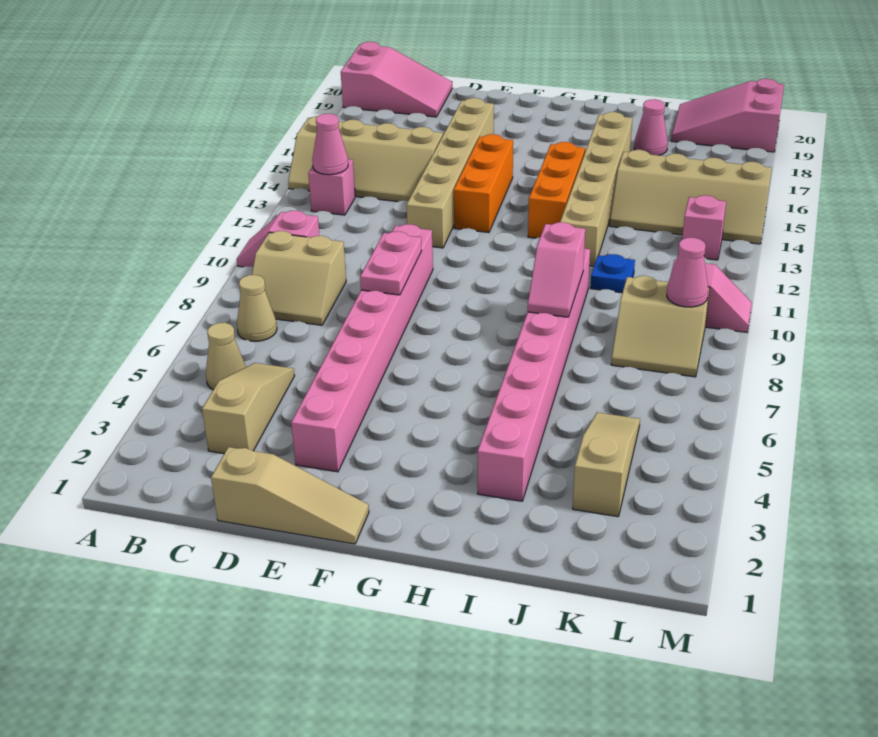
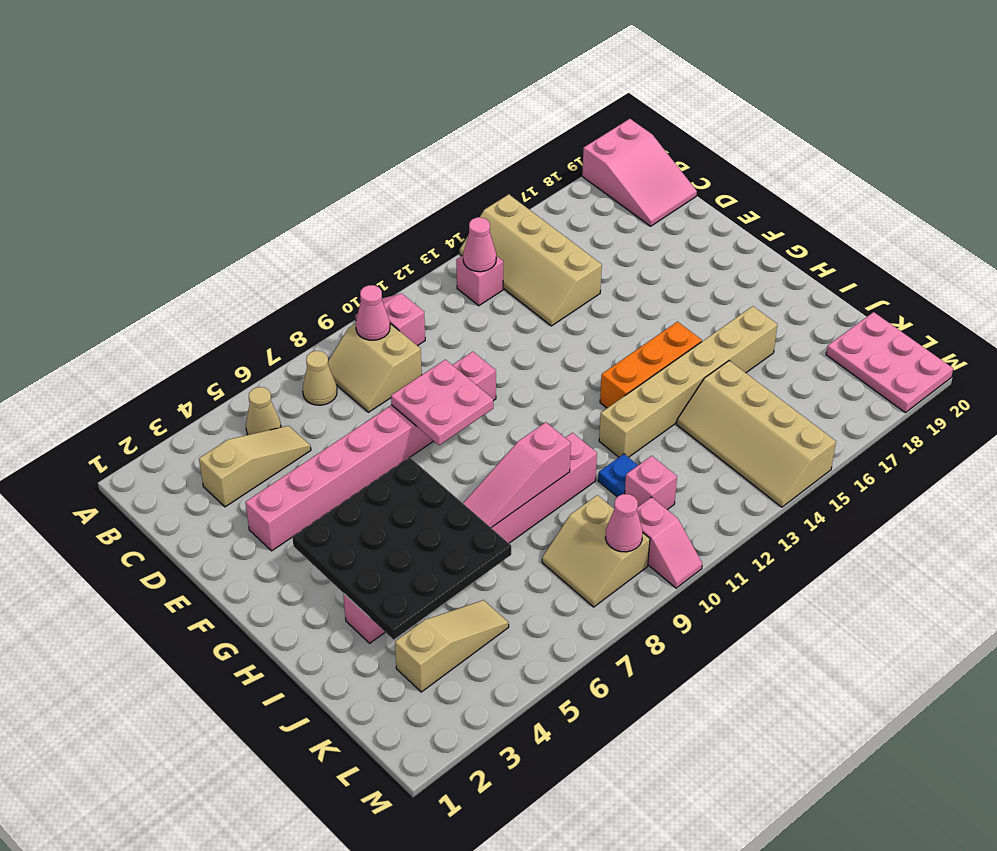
tan slope D1:F1 level 1 top D -> none
pink plate E8:E9 level 2 -> pink plate E8:F9 level 2
tan brick E12:E17 level 1 -> none
orange brick F13:F15 level 1 -> none
none -> black plate G3:J6 level 2
pink slope I8:I9 level 2 top 9 -> pink slope I7:I9 level 2 top 9
pink cone J18 level 1 -> pink cone B9 level 2
pink slope K19:M20 level 1 top M -> pink plate K19:M20 level 1
pink brick L13 level 1 -> pink brick K11 level 1

